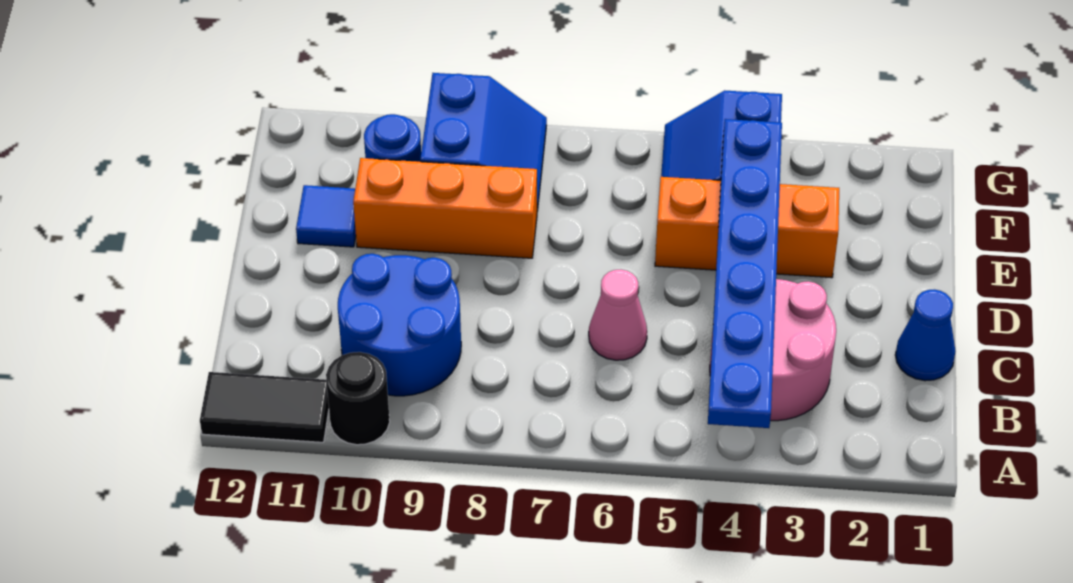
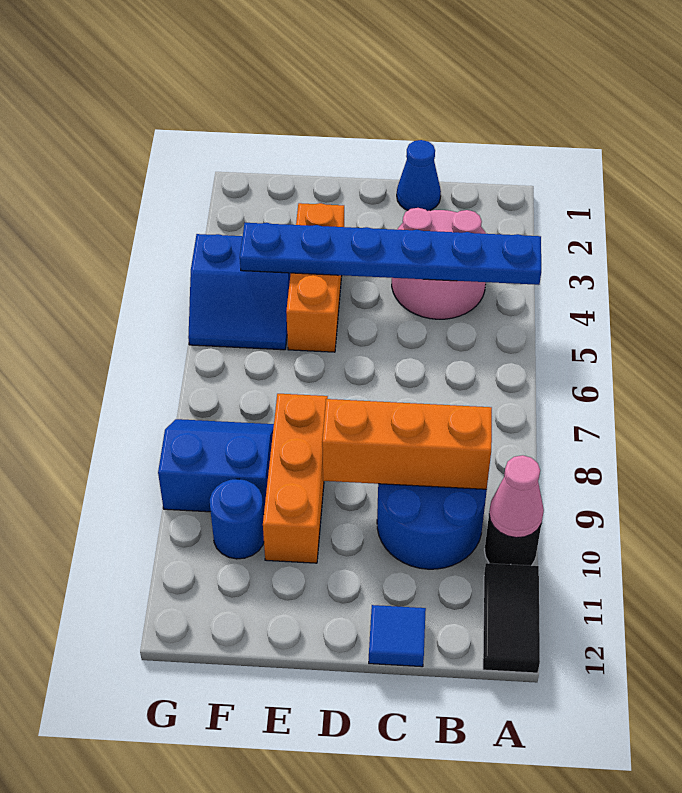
none -> orange brick B9:D9 level 2
pink cone C6 level 1 -> pink cone A10 level 2
blue tile E11 level 1 -> blue tile C12 level 1

